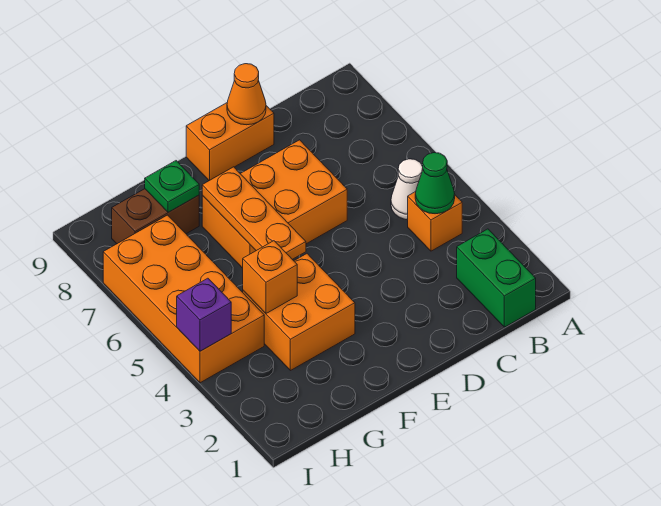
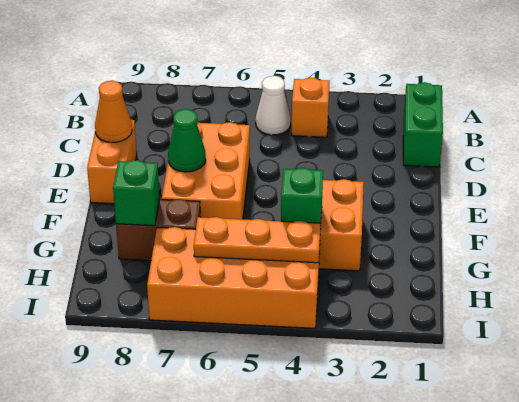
green brick B1:B2 level 1 -> green brick B1:C1 level 1
green cone B4 level 2 -> green cone E7 level 2
orange plate F5:F7 level 2 -> orange plate H4:H6 level 2
orange brick G4 level 2 -> green brick G4 level 2
brown brick G8:H8 level 1 -> brown brick G7:G8 level 1
green plate G8 level 2 -> green brick G8 level 2
purple brick I4 level 2 -> none

